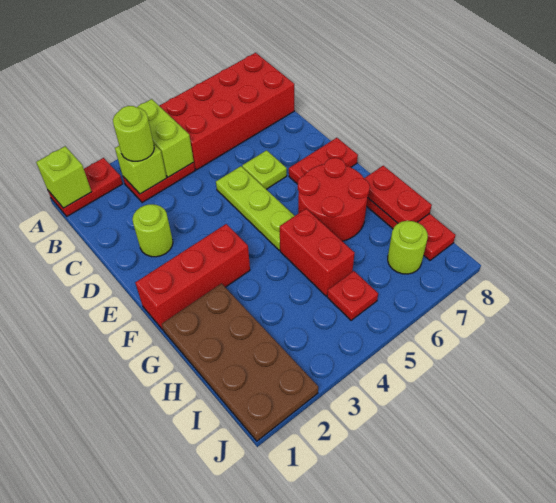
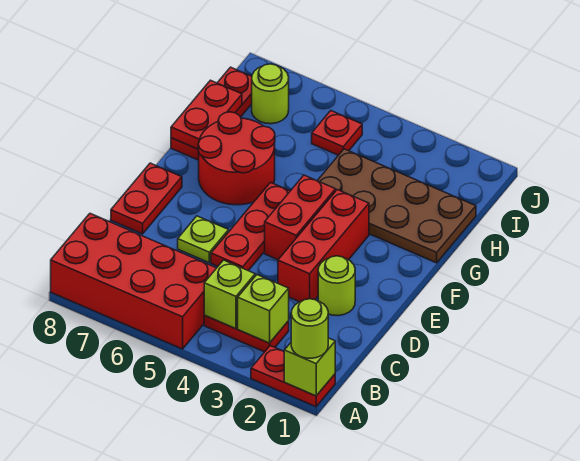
lime brick A4:B4 level 2 -> lime brick B4 level 2
lime round brick B3 level 3 -> lime round brick A1 level 3
lime plate D5:F5 level 1 -> red plate D5:F5 level 1
red plate E7:E8 level 1 -> red plate D8:E8 level 1
red brick F1:F3 level 1 -> red brick D3:F3 level 1
brown plate G1:J2 level 1 -> brown plate G1:H4 level 1
red brick G5:H5 level 1 -> red brick E4:F4 level 1

